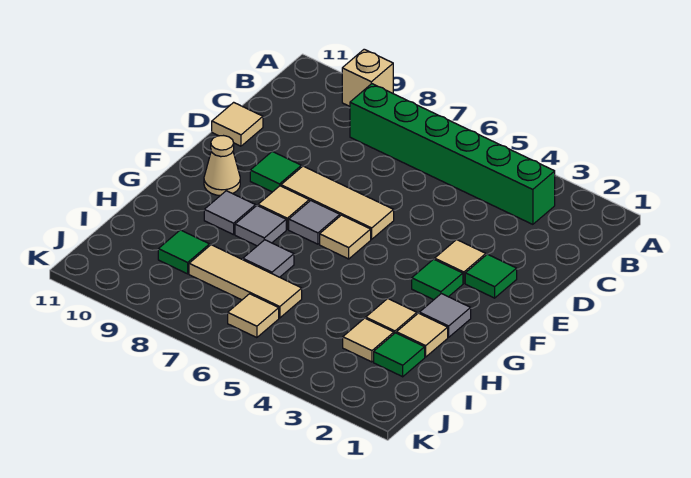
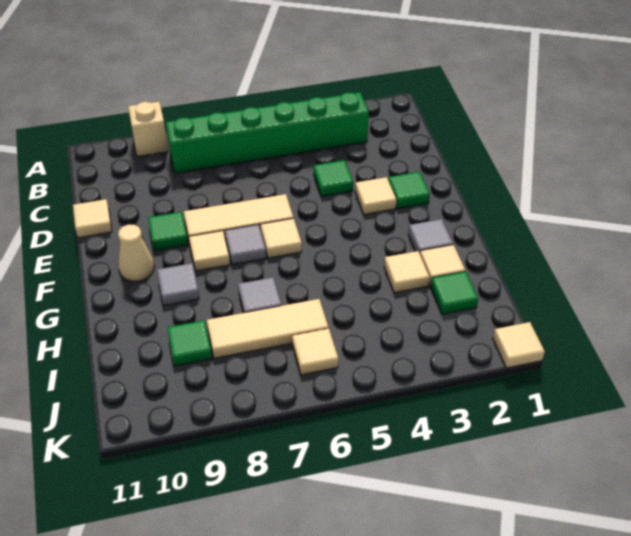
green tile F3 level 1 -> green tile D4 level 1
grey tile G8 level 1 -> none
tan tile I3 level 1 -> tan tile K1 level 1

